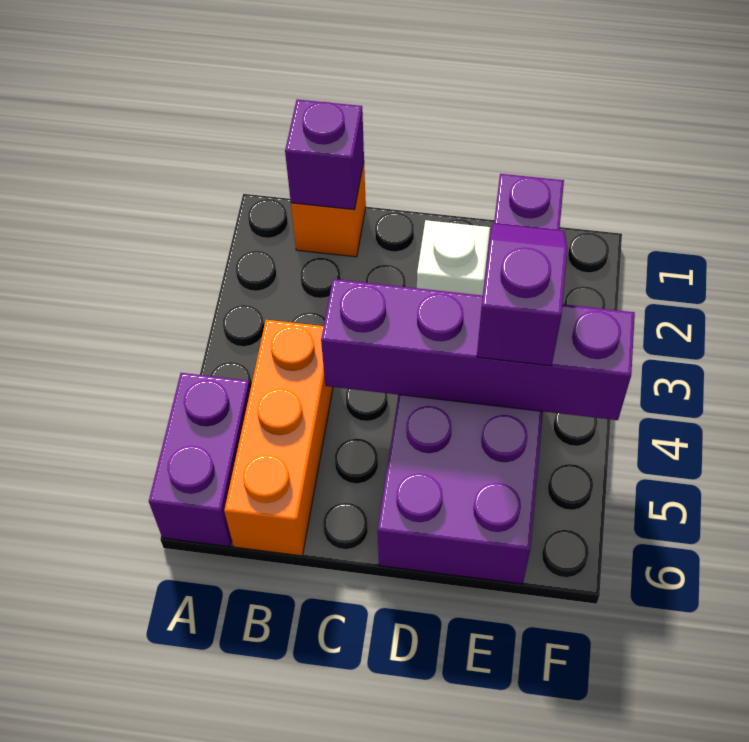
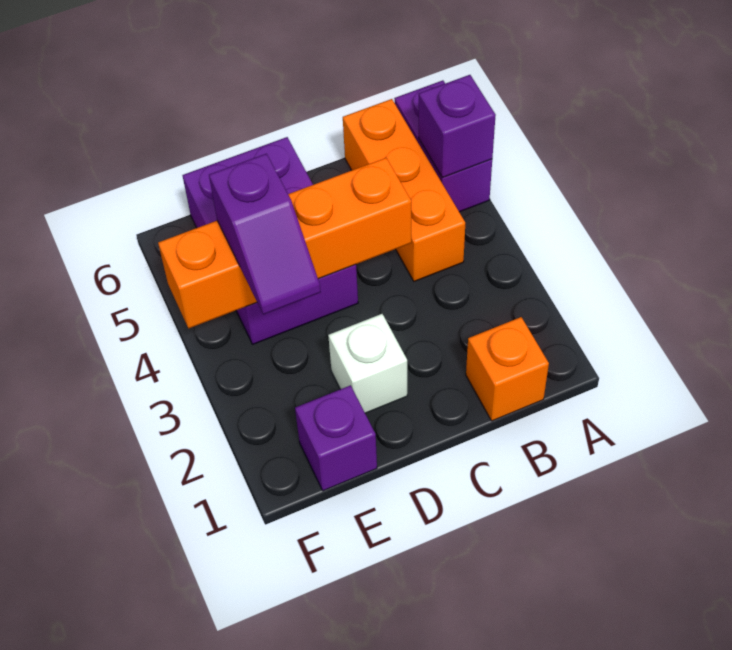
purple brick B1 level 2 -> purple brick A5 level 2
purple brick C4:F4 level 2 -> orange brick C4:F4 level 2

